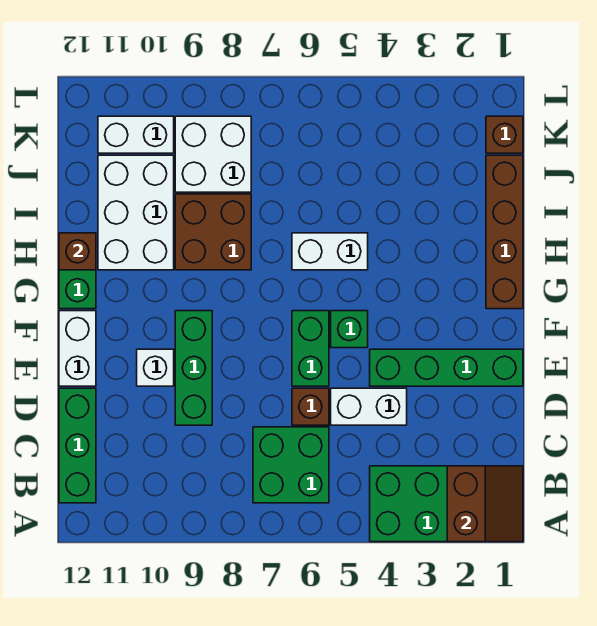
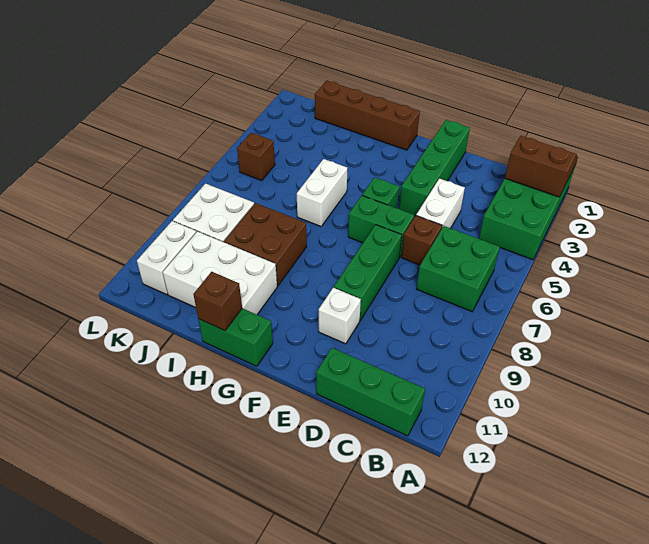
green brick D9:F9 level 1 -> green brick E7:E9 level 1
white brick E12:F12 level 1 -> none
brown brick K1 level 1 -> brown brick K5 level 1

